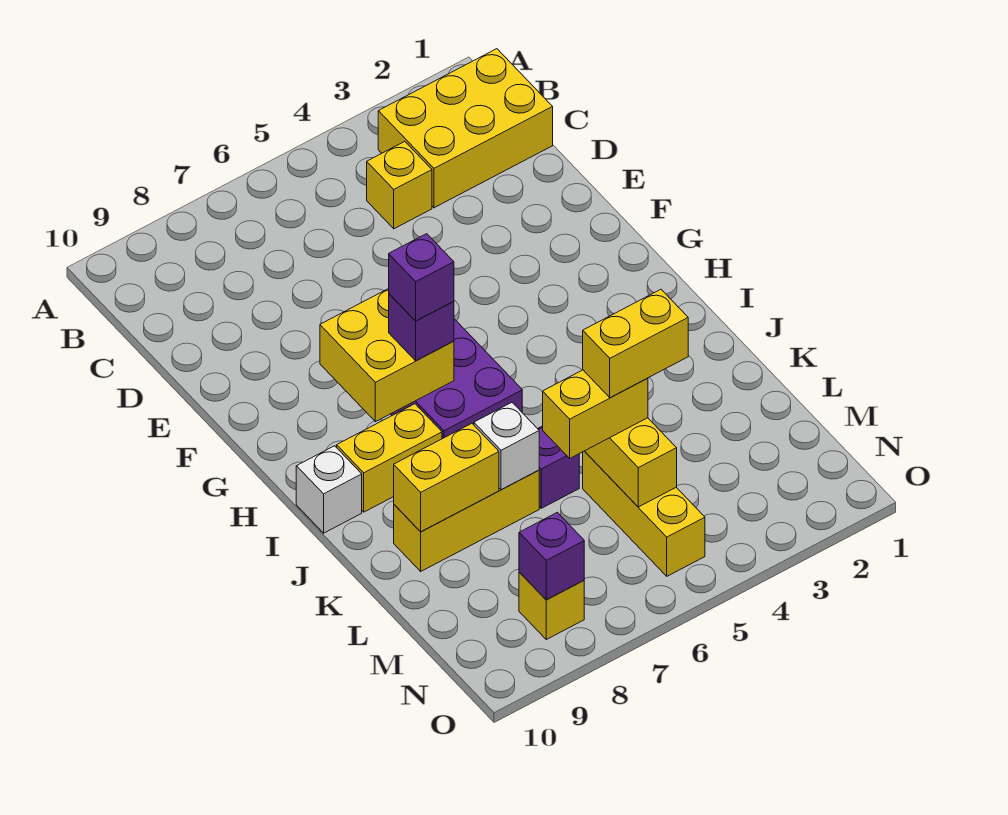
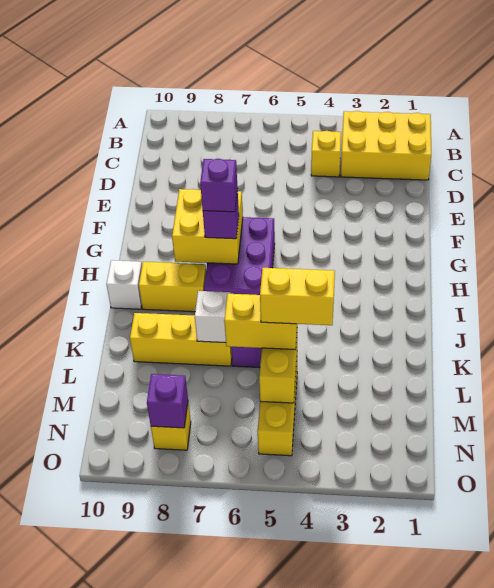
yellow brick K8:K9 level 2 -> none

